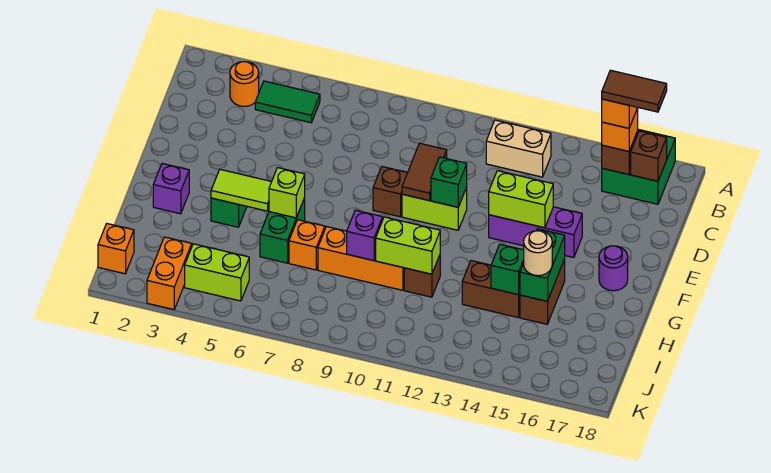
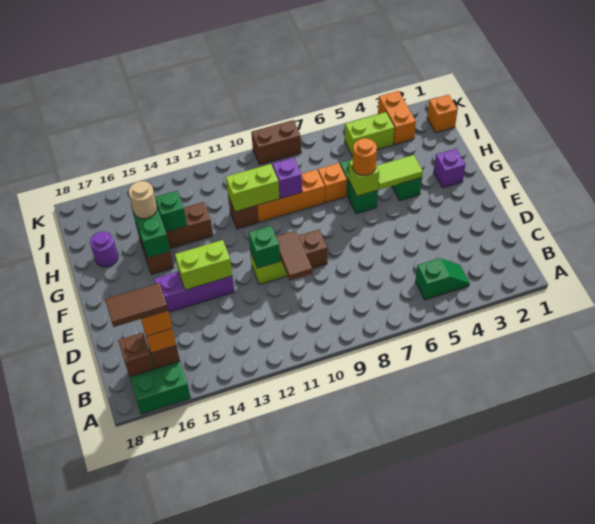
orange round brick B3 level 1 -> orange round brick G6 level 3
green tile B4:B5 level 1 -> green slope B4:B5 level 1 top 5
tan brick B12:B13 level 1 -> none
purple round brick F17 level 1 -> purple round brick H17 level 1
none -> brown brick K8:K9 level 1

